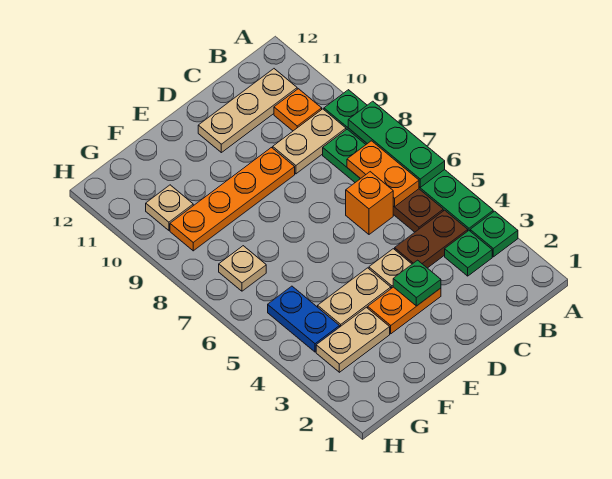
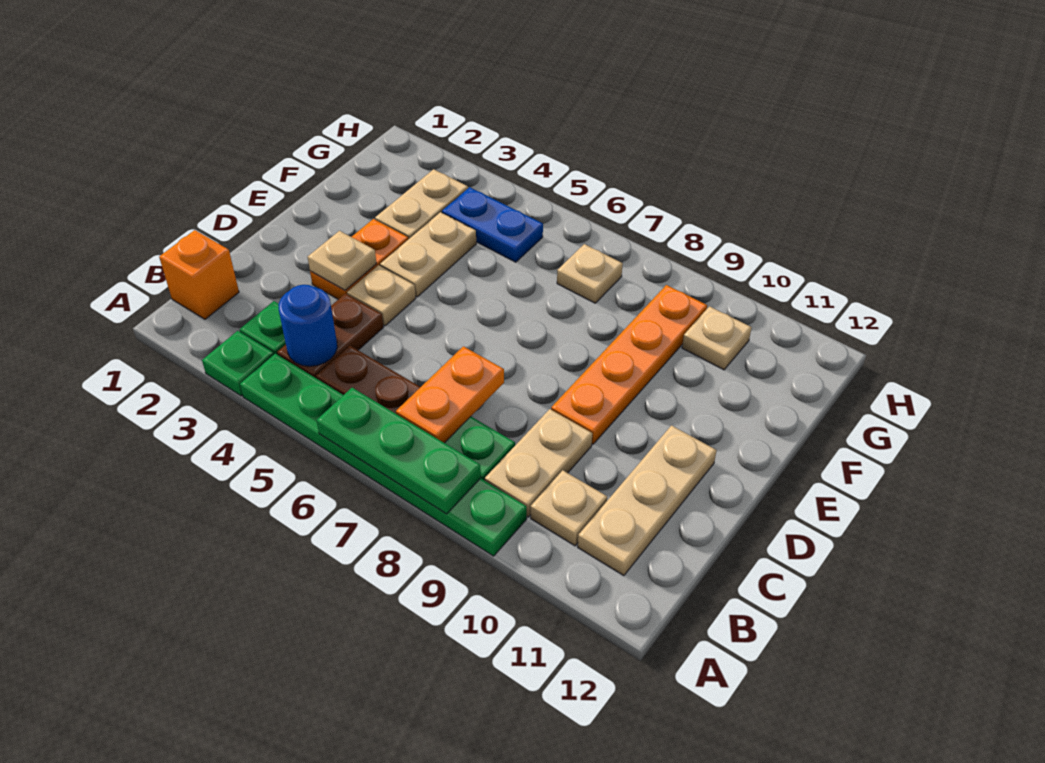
none -> blue round brick B4 level 2
orange plate B6:B7 level 2 -> orange plate B7:C7 level 2
orange plate B10 level 1 -> tan plate B10 level 1
orange brick C6 level 1 -> orange brick B1 level 1
green plate D3 level 2 -> tan plate D3 level 2

